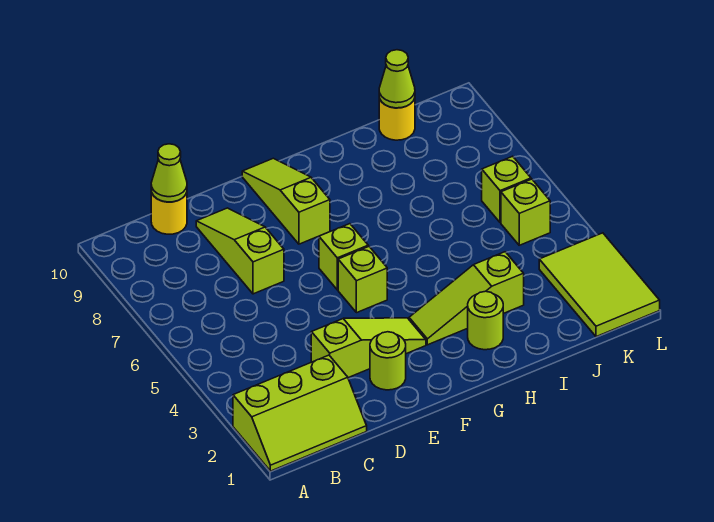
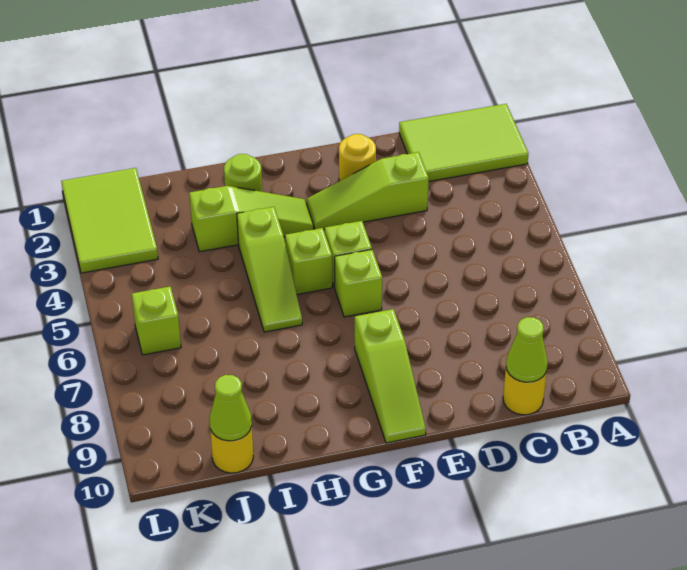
lime slope A1:C2 level 1 top 2 -> lime tile A1:C2 level 1
lime slope D7:D9 level 1 top 7 -> lime slope H4:H6 level 1 top 4
lime round brick E2 level 1 -> yellow round brick E2 level 1
lime brick K5 level 1 -> lime brick G5 level 1

